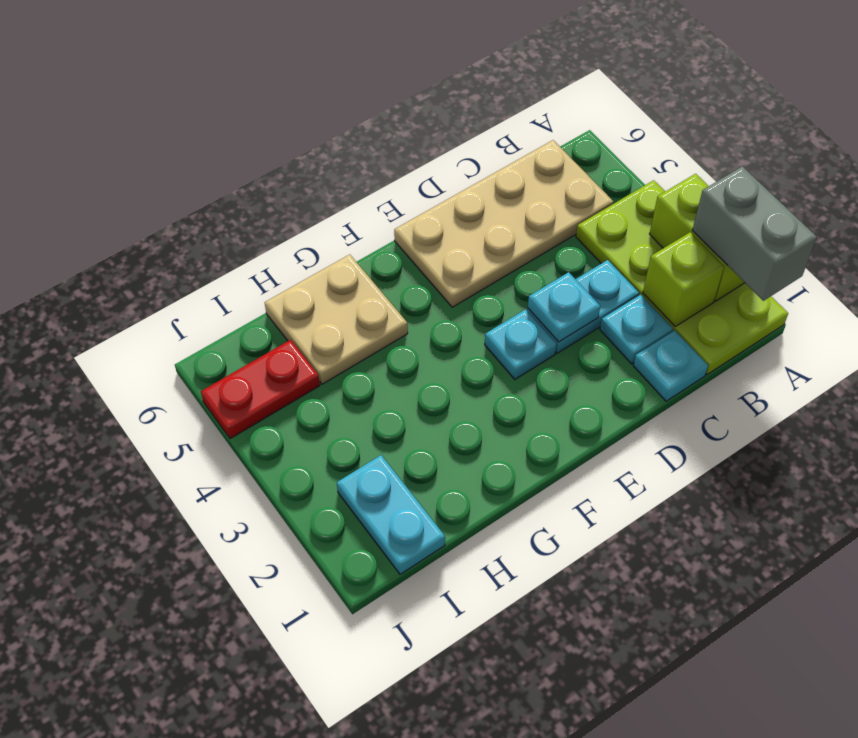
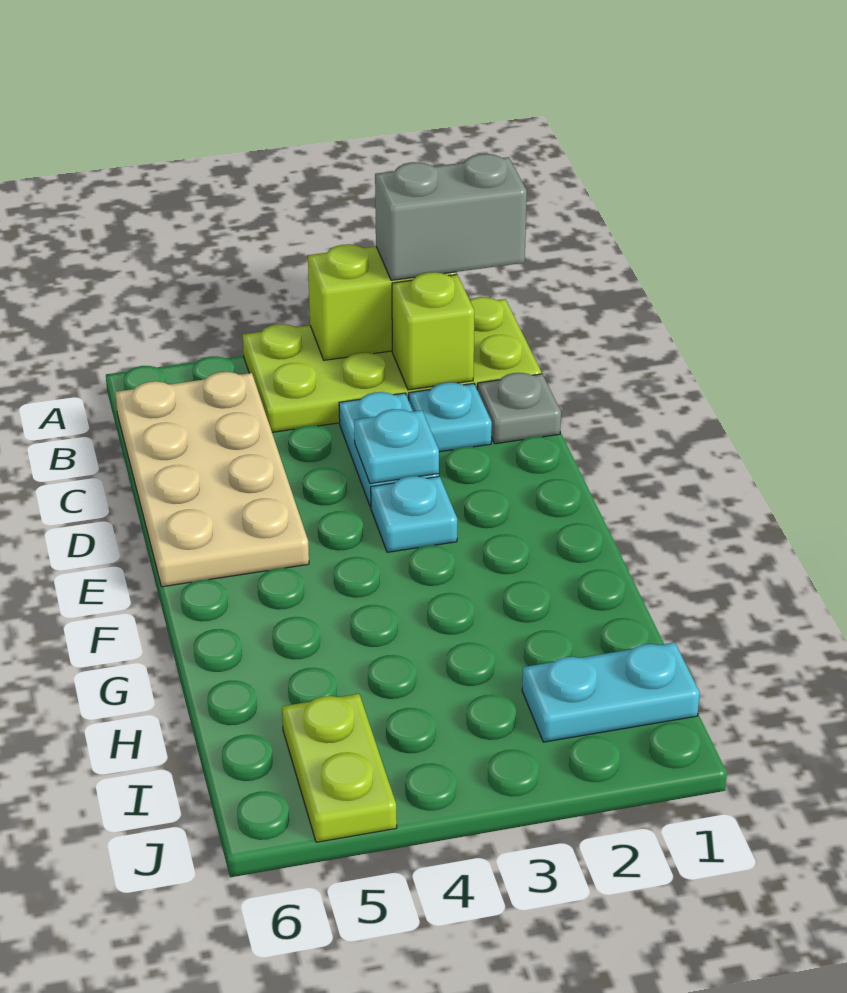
cyan plate C1 level 1 -> grey plate C1 level 1
tan plate G5:H6 level 1 -> none
red plate I5:J5 level 1 -> lime plate I5:J5 level 1

